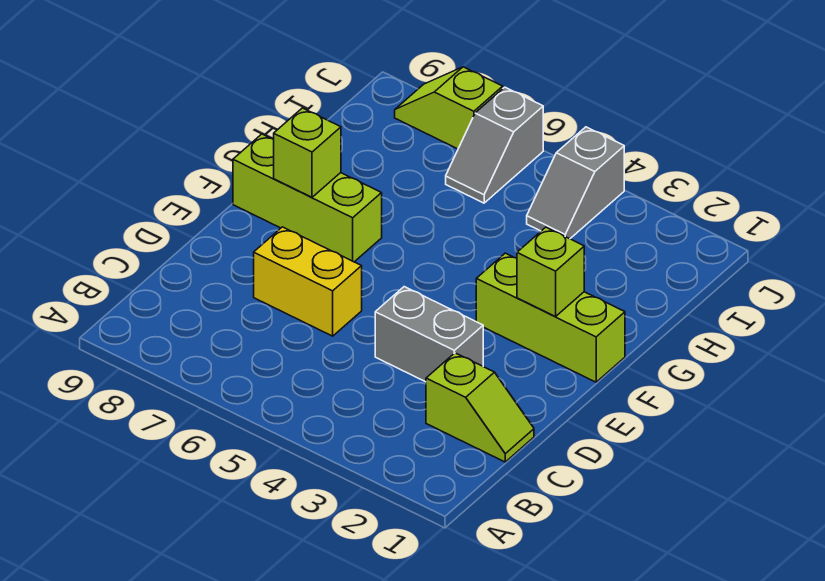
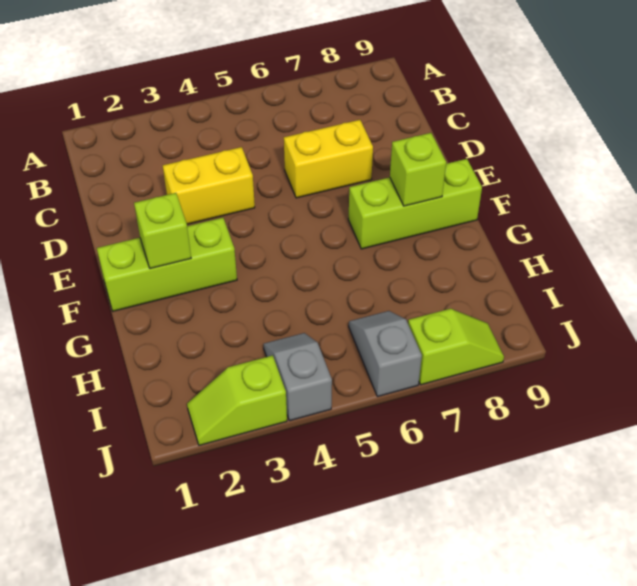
lime slope C1:C2 level 1 top 2 -> lime slope J2:J3 level 1 top 3
grey brick D3:D4 level 1 -> yellow brick D3:D4 level 1

